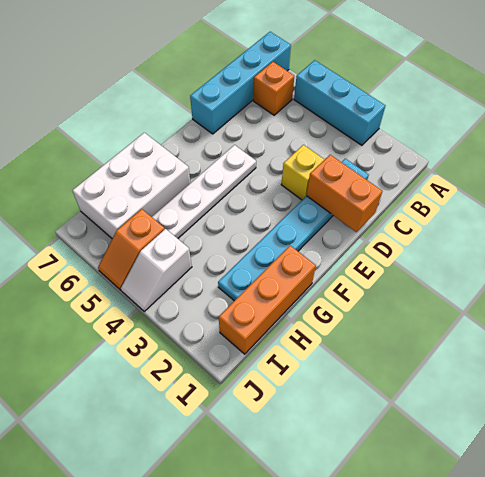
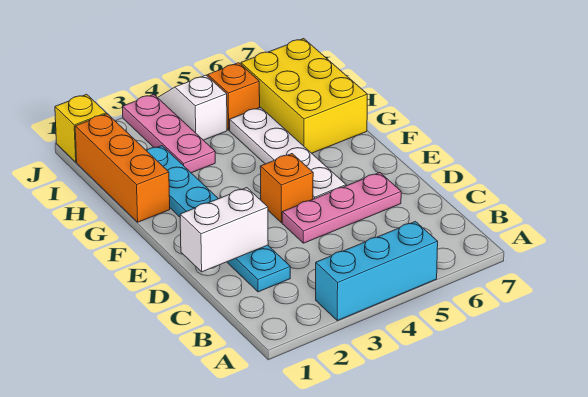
cyan brick A7:D7 level 1 -> none
orange brick B6 level 1 -> orange brick E4 level 1
orange brick D1:D2 level 2 -> white brick D1:D2 level 2
yellow brick D3 level 1 -> yellow brick J1 level 1
none -> pink plate D4:D6 level 1
white brick G6:I7 level 1 -> yellow brick G6:I7 level 1
none -> pink plate H3:J3 level 1

